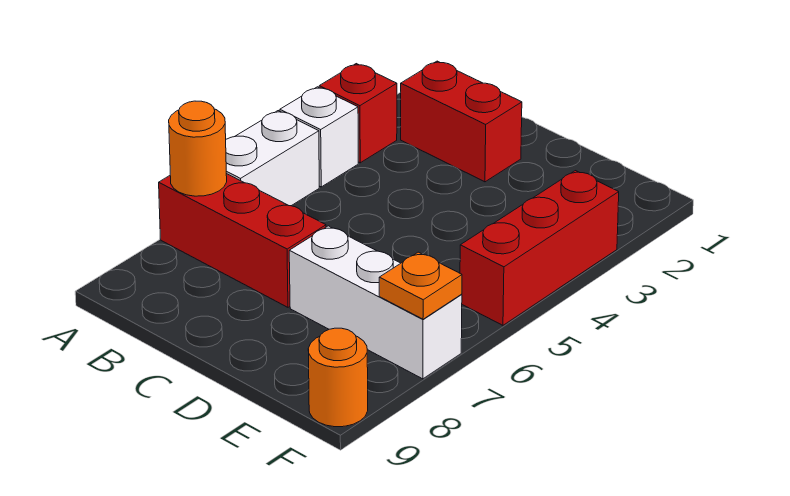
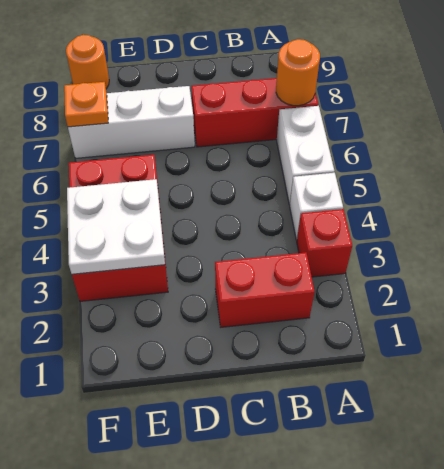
none -> white plate E3:F4 level 2
red brick F3:F5 level 1 -> red brick E3:F5 level 1

